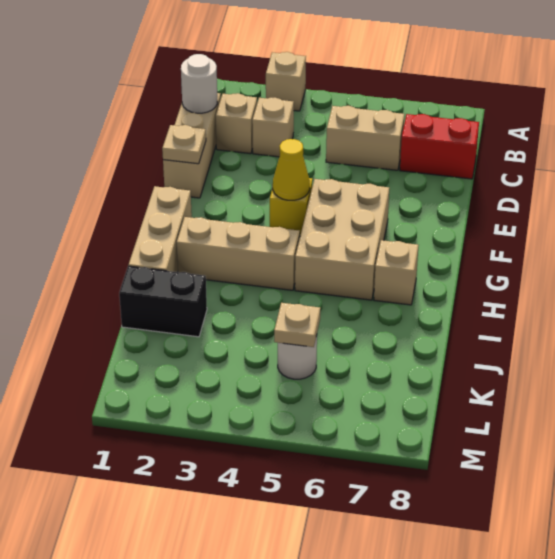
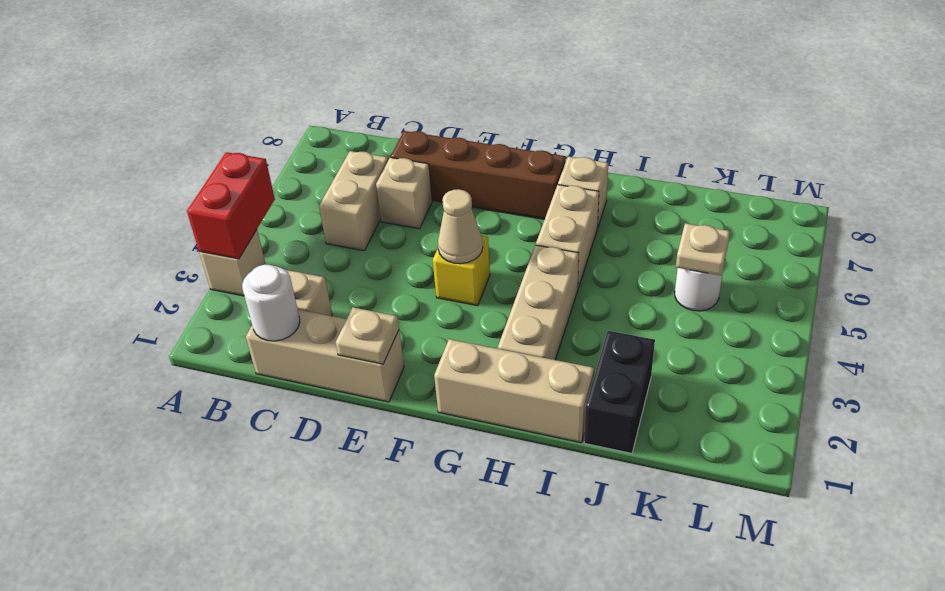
tan brick C3 level 1 -> tan brick D6 level 1
red brick C7:C8 level 1 -> red brick A3:A4 level 2
none -> brown brick D7:G7 level 1
yellow cone F4 level 2 -> tan cone F4 level 2
tan brick F5:H6 level 1 -> tan brick H5:H6 level 1

